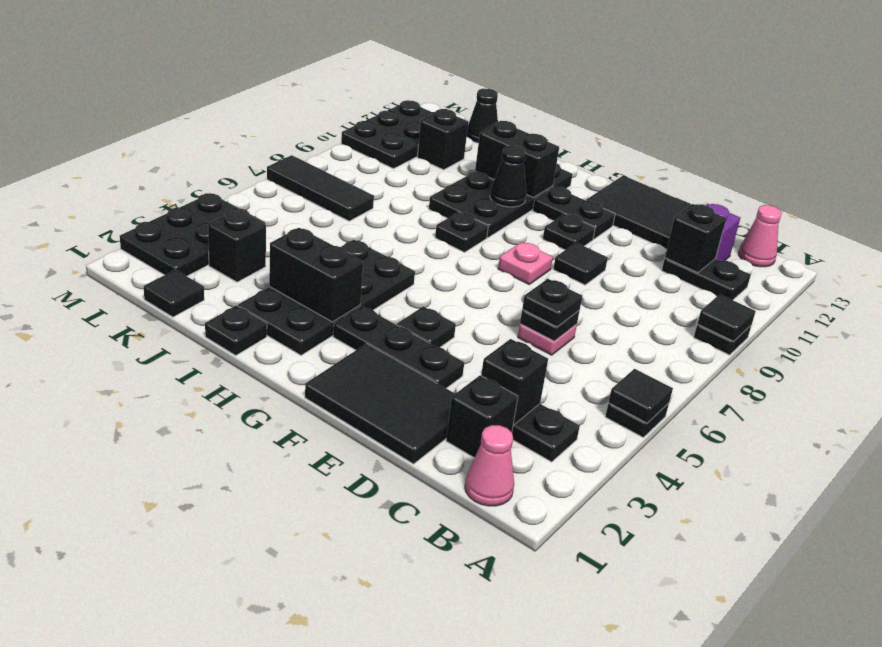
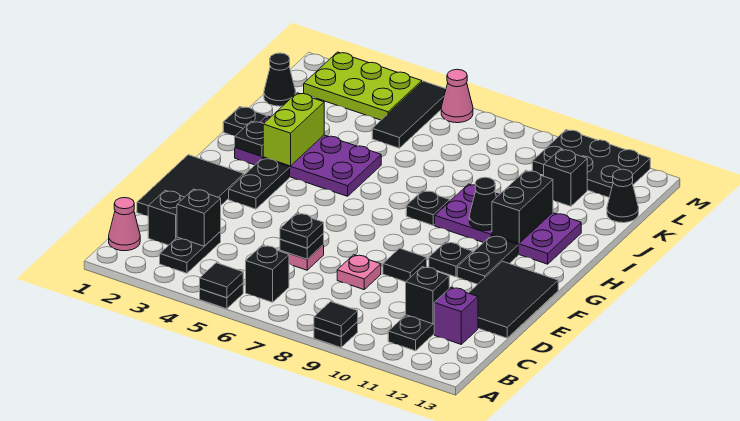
pink cone B13 level 1 -> pink cone M6 level 1
black plate E3:G3 level 1 -> black plate F3:G3 level 1
black plate F4 level 1 -> black plate H2 level 2
pink plate F8 level 1 -> pink plate D8 level 1
black plate H2:I5 level 1 -> purple plate H2:I5 level 1
black brick H3:I3 level 2 -> lime brick H3:I3 level 2
black plate H9:I12 level 1 -> purple plate H9:I12 level 1
black tile K1 level 1 -> black cone K1 level 1
black brick K3 level 1 -> black brick B6 level 1
black tile K7:M7 level 1 -> black tile K5:M5 level 1
black plate L2:M4 level 1 -> lime plate L2:M4 level 1

